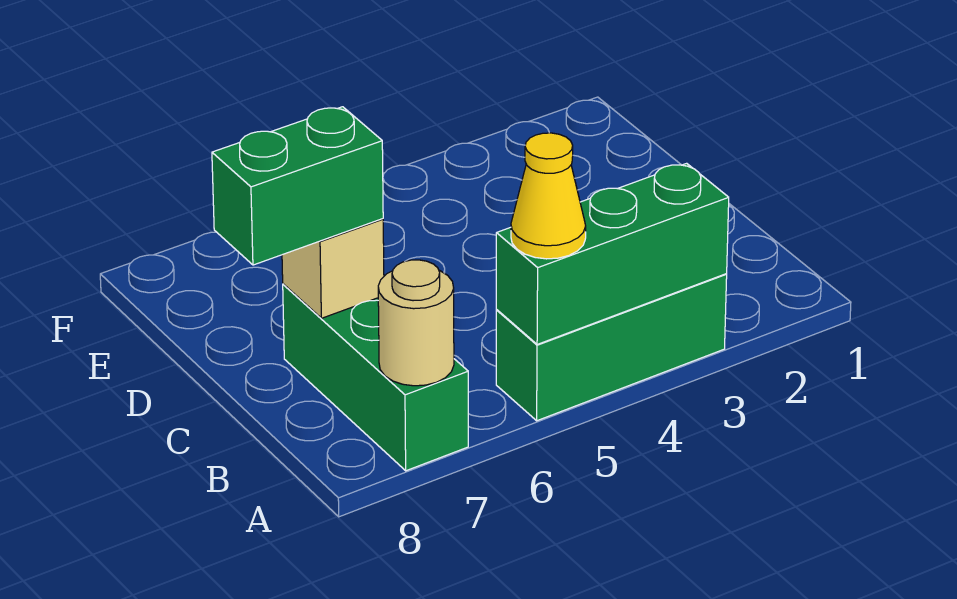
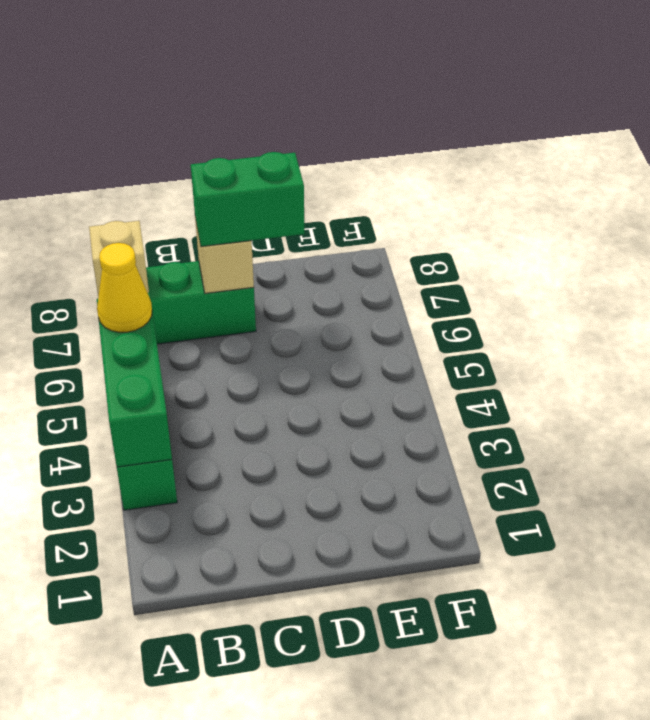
tan round brick A7 level 2 -> tan brick A7 level 2
green brick C7:C8 level 3 -> green brick C7:D7 level 3

